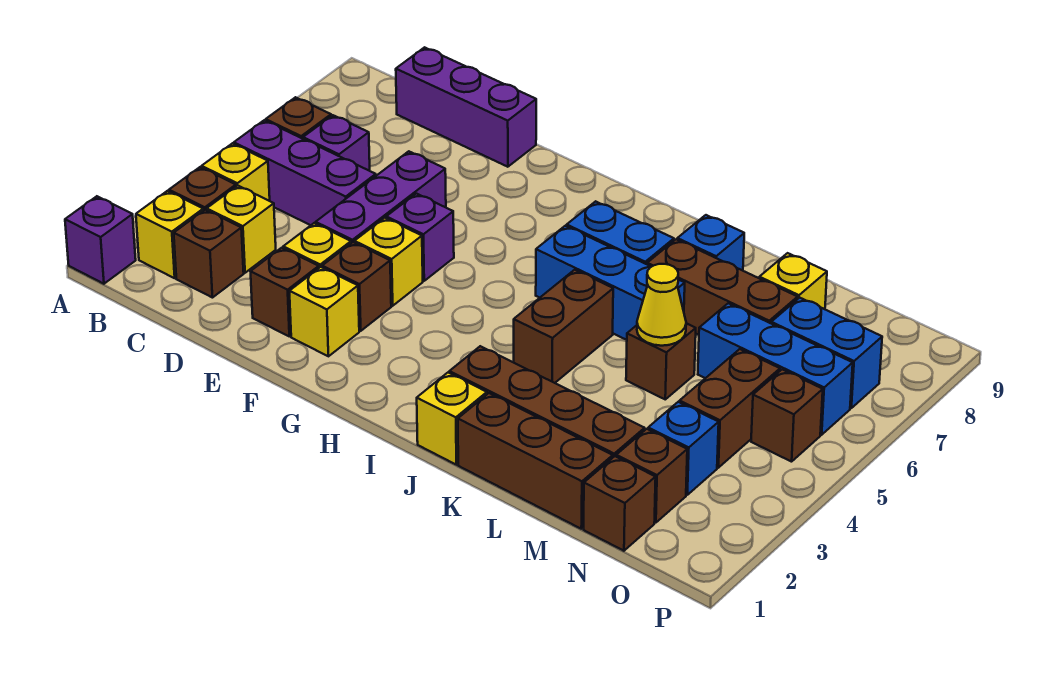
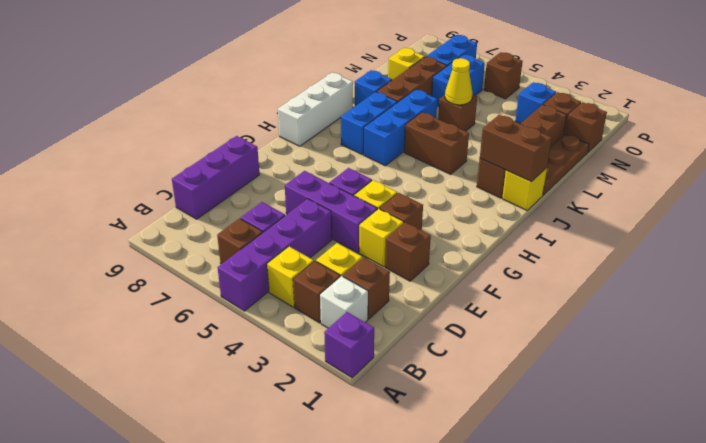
yellow brick B2 level 1 -> white brick B2 level 1
purple brick B5:D5 level 1 -> purple brick A5:D5 level 1
yellow brick F2 level 1 -> none
none -> white brick H9:J9 level 1
brown brick K1:M1 level 1 -> brown plate K1:M1 level 1
blue brick M6:O6 level 1 -> blue brick M6:N6 level 1
brown brick N4:N5 level 1 -> brown brick J1:J2 level 2

